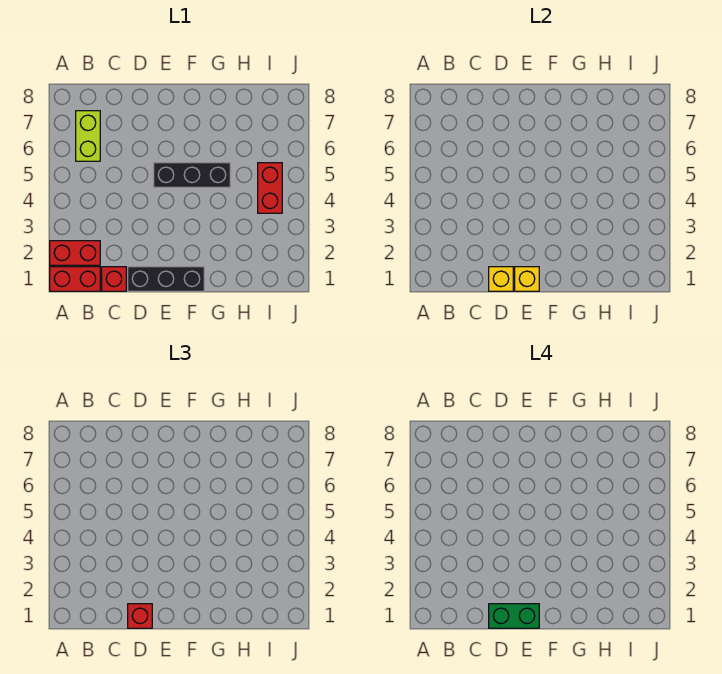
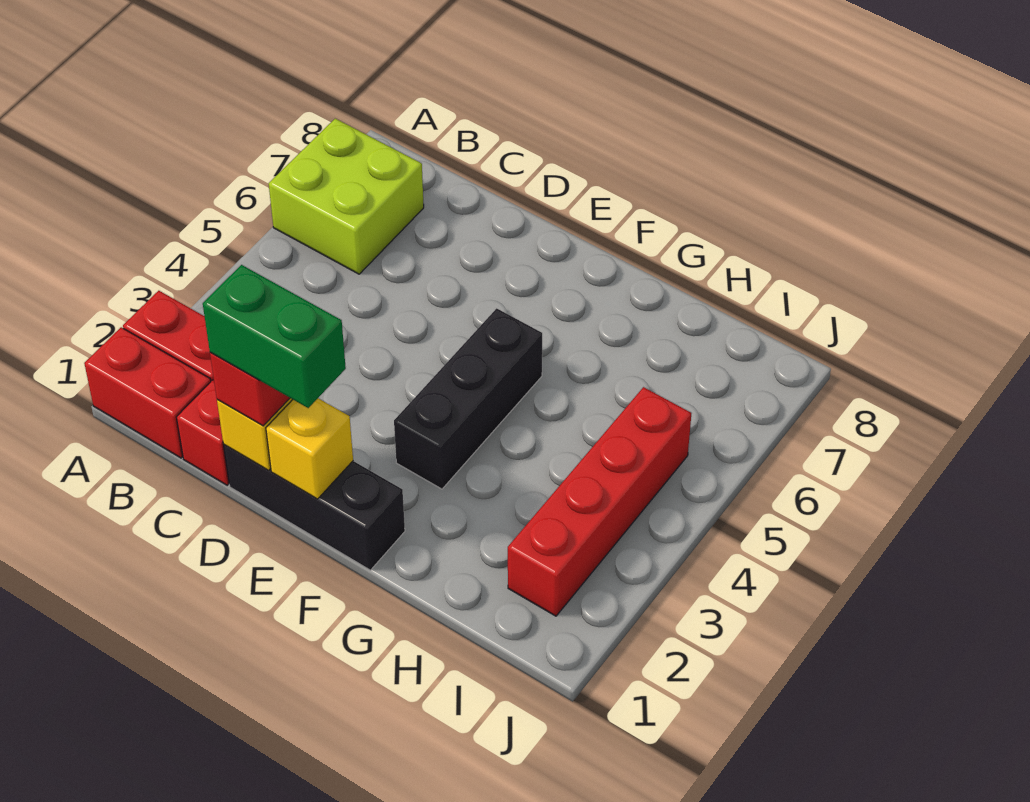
lime brick B6:B7 level 1 -> lime brick A6:B7 level 1
black brick E5:G5 level 1 -> black brick F3:F5 level 1
red brick I4:I5 level 1 -> red brick I2:I5 level 1

